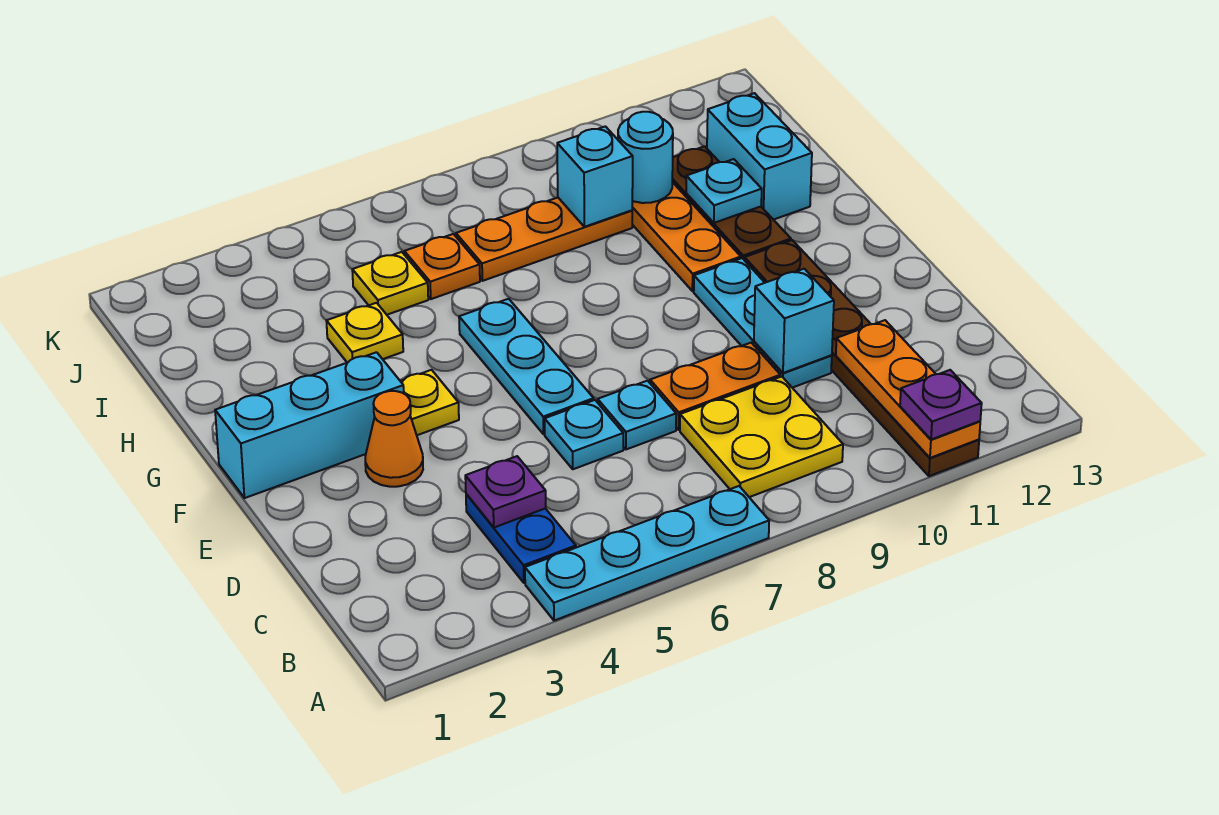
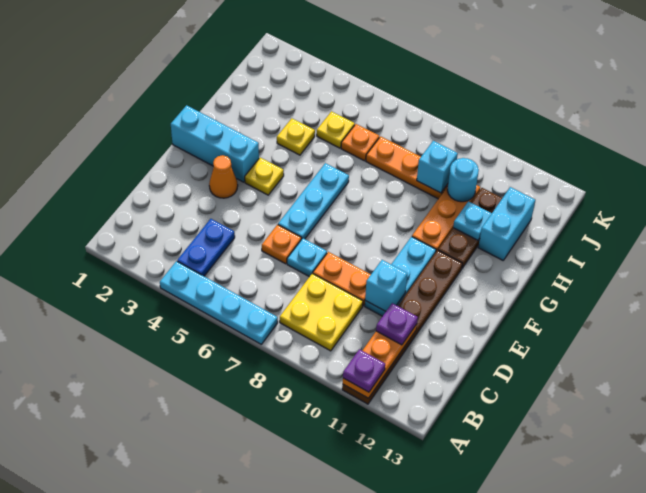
purple plate C4 level 2 -> purple plate C11 level 3
cyan plate D6 level 1 -> orange plate D6 level 1

